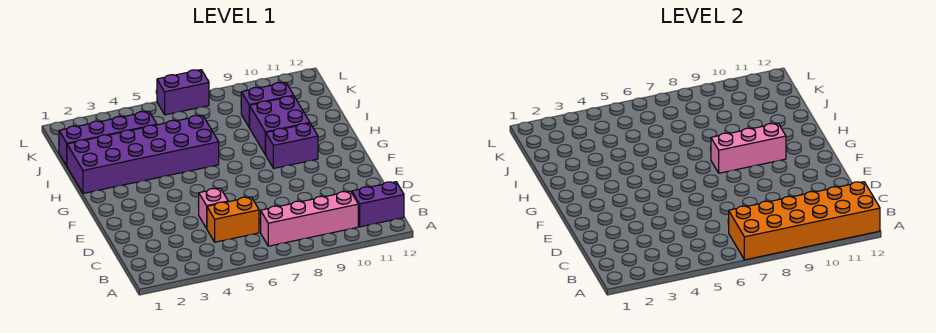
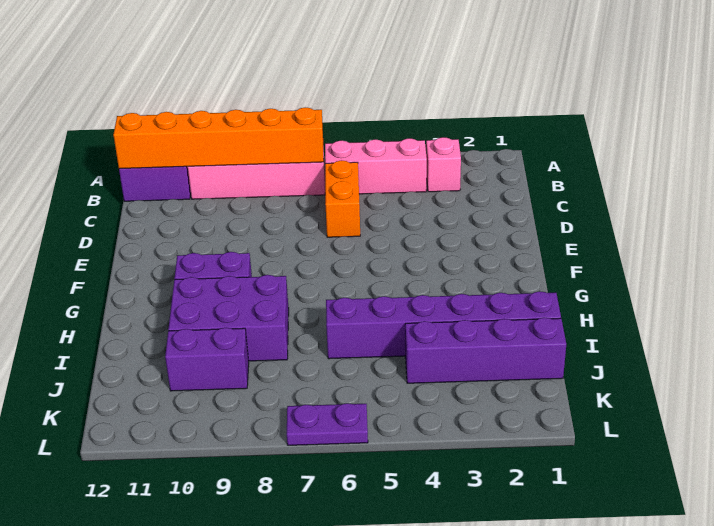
orange brick A7:B12 level 2 -> orange brick B7:B12 level 2
orange brick C5:C6 level 1 -> orange brick C6:D6 level 1
pink brick D5 level 1 -> pink brick B3 level 1
pink brick G8:G10 level 2 -> pink brick B4:B6 level 1
purple brick H1:I6 level 1 -> purple brick I1:I6 level 1
purple brick H9:I10 level 1 -> purple brick H8:I10 level 1
purple brick L6:L7 level 1 -> purple plate L6:L7 level 1

